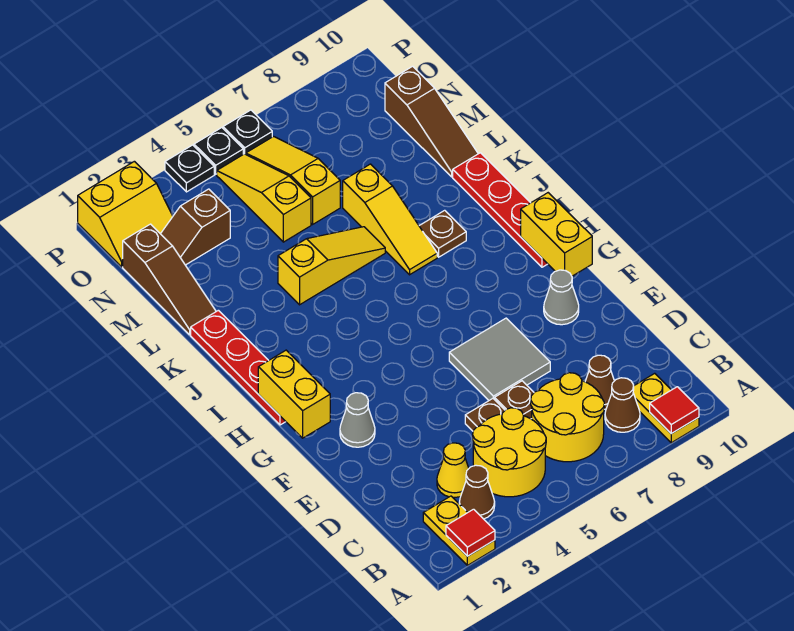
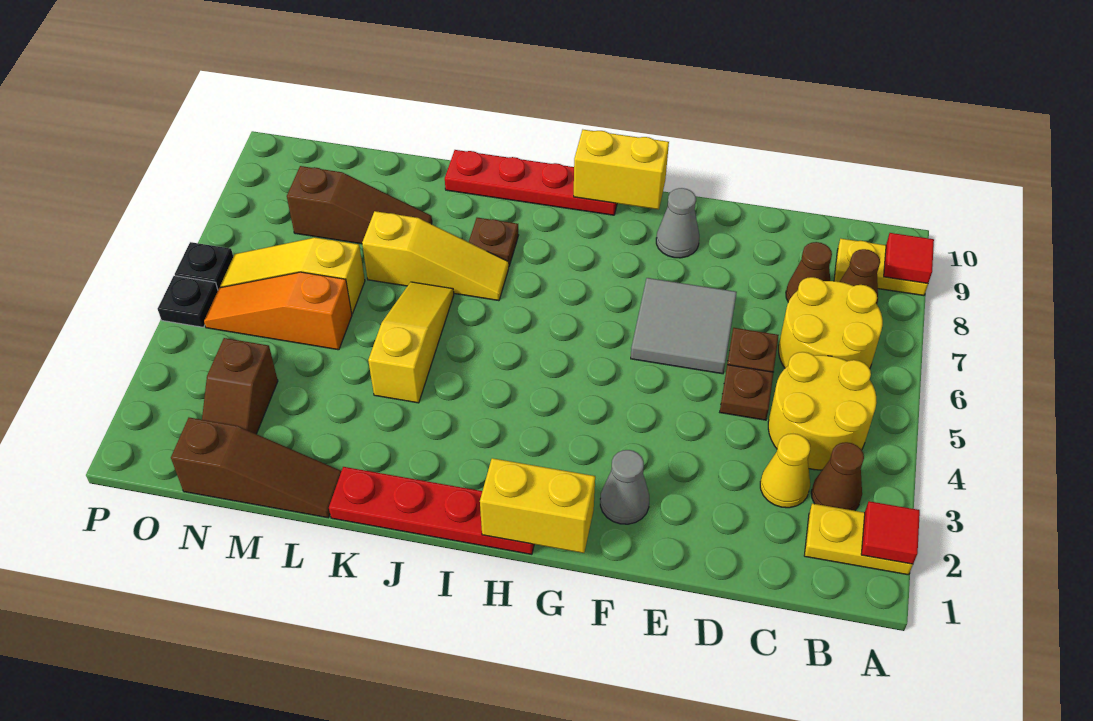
brown slope L10:N10 level 1 top N -> brown slope L8:N8 level 1 top N
yellow slope M5:O5 level 1 top M -> orange slope M5:O5 level 1 top M
yellow slope O1:P2 level 1 top P -> none
black plate P4 level 1 -> none

